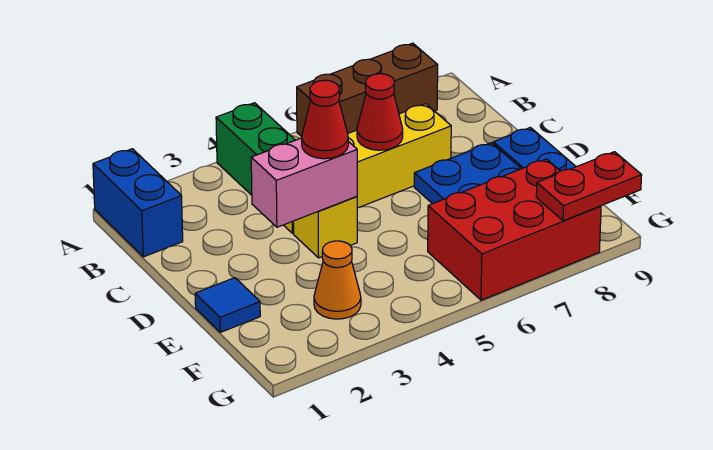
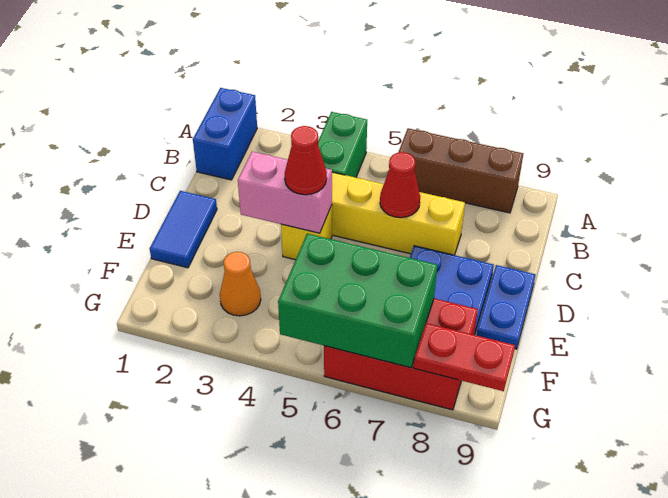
blue tile E1 level 1 -> blue tile D1:E1 level 1
none -> green brick F5:G7 level 2

